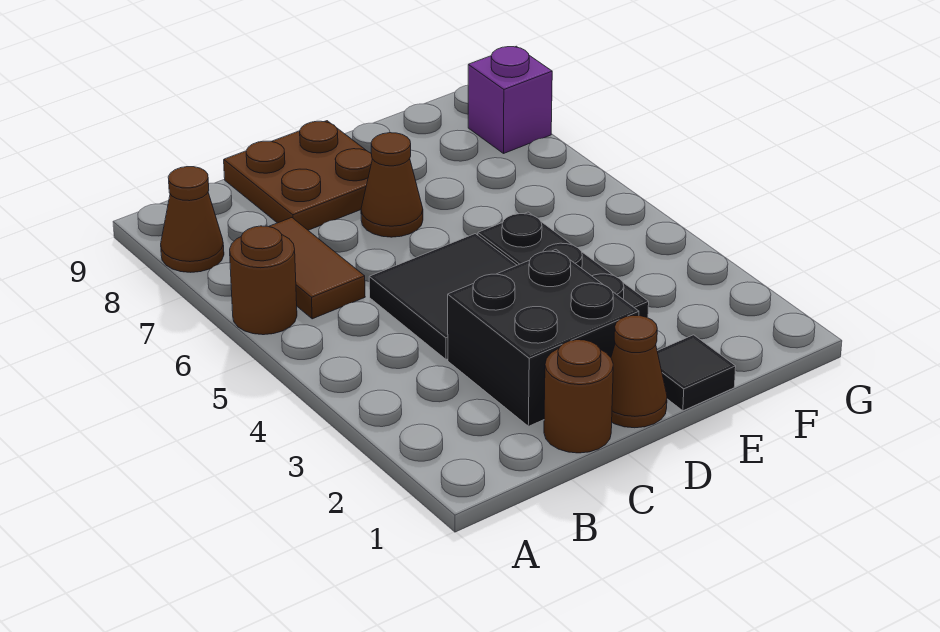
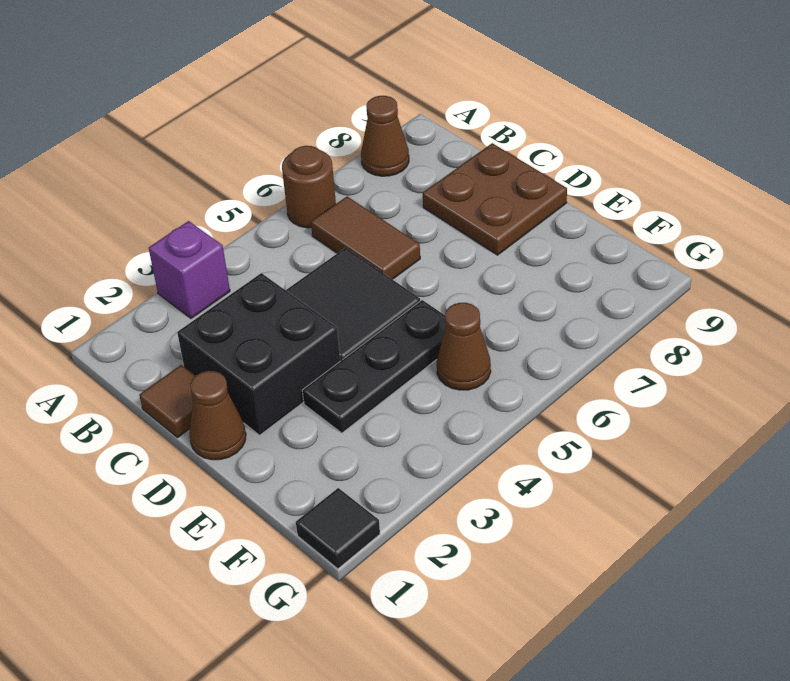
brown tile B6:B7 level 1 -> brown tile B6:C6 level 1
brown round brick C1 level 1 -> brown tile C1 level 1
brown cone D7 level 1 -> brown cone F5 level 1
black tile E1 level 1 -> black tile G1 level 1
purple brick G8 level 1 -> purple brick A3 level 1

